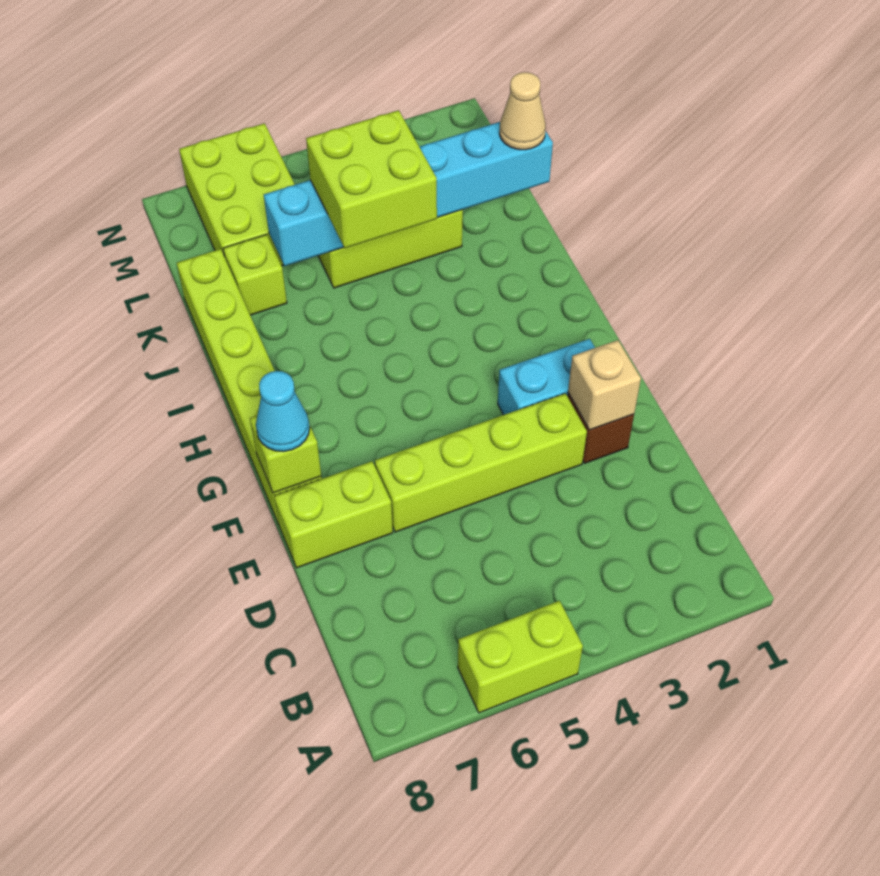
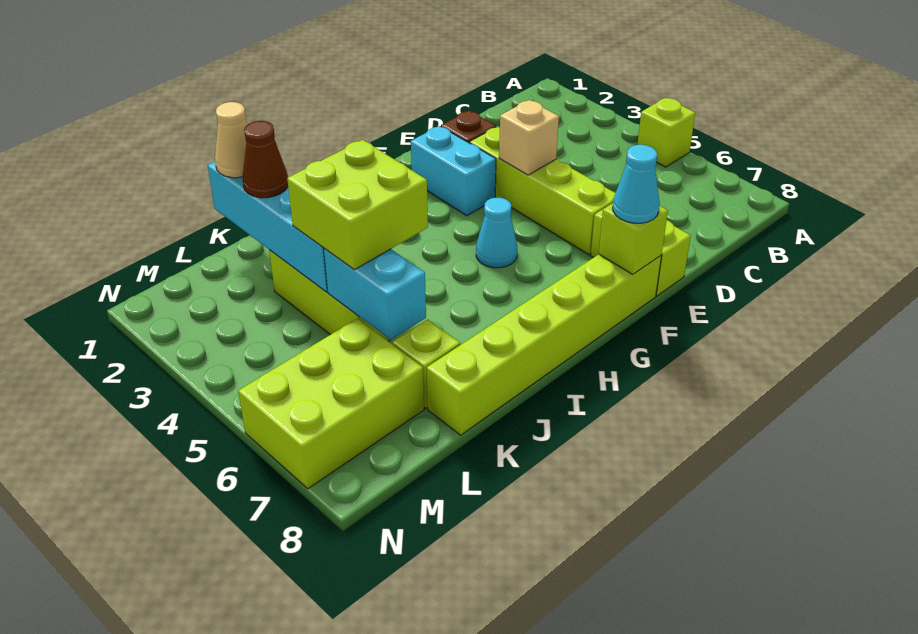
lime brick A5:A6 level 1 -> lime brick A5 level 1
tan brick E2 level 2 -> tan brick E4 level 2
none -> cyan cone G5 level 1
none -> brown cone K2 level 3

